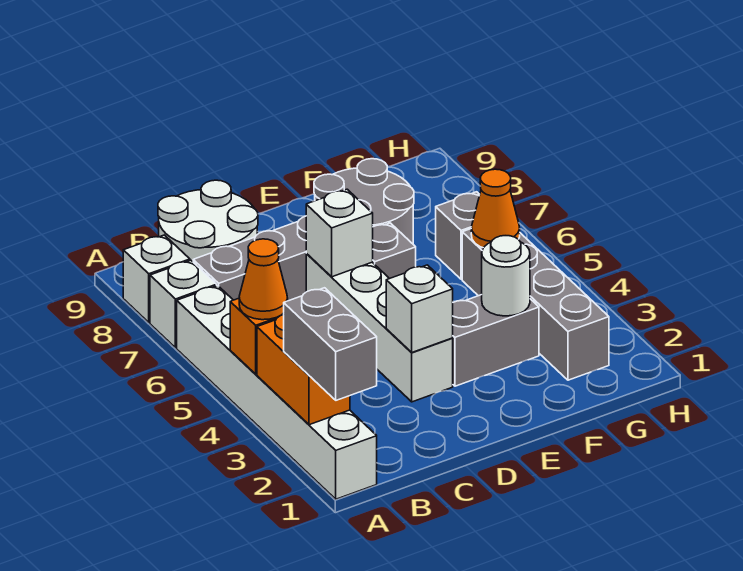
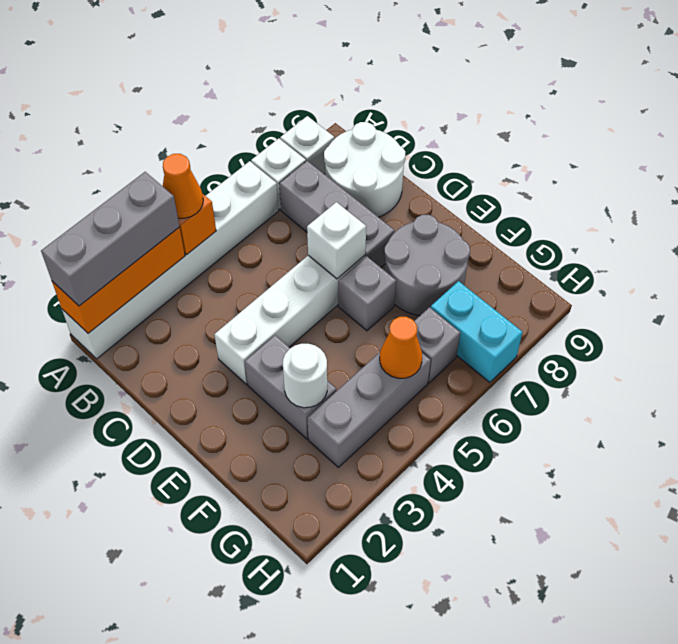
grey brick A1:A2 level 3 -> grey brick A1:A3 level 3
orange brick A2:A3 level 2 -> orange brick A1:A3 level 2
white brick D3 level 2 -> none
grey brick G2:G5 level 1 -> grey brick G3:G5 level 1
none -> cyan brick G7:H7 level 1

